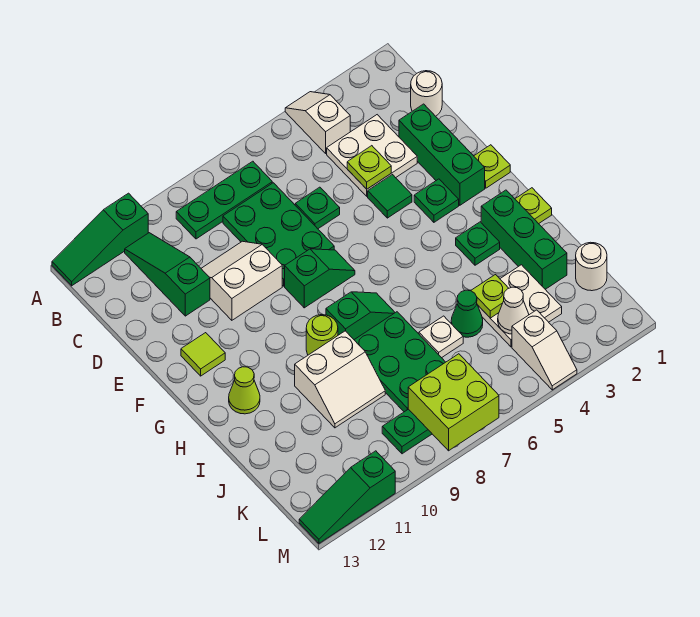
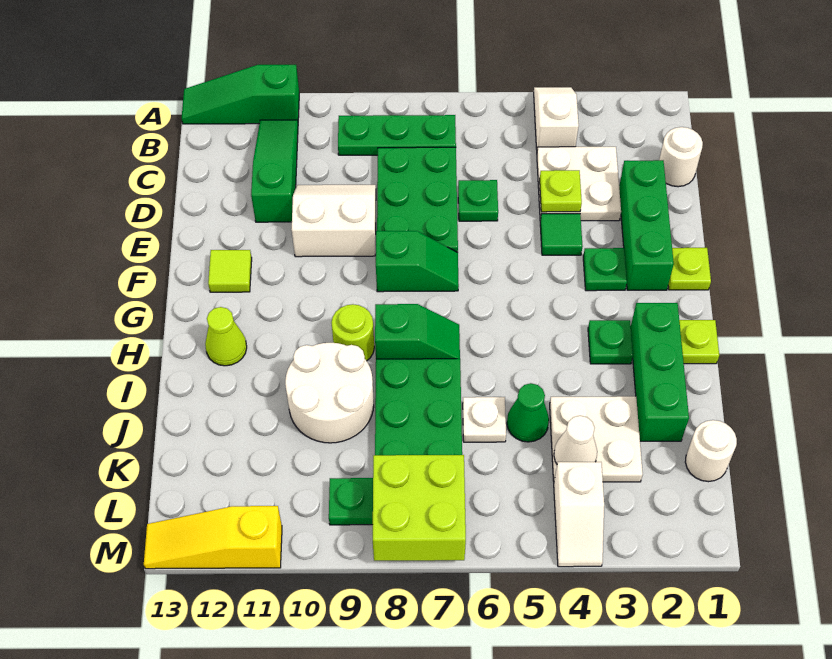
white slope I9:J10 level 1 top I -> white round brick I9:J10 level 1
lime plate J4 level 2 -> none
green slope M11:M13 level 1 top 11 -> yellow slope M11:M13 level 1 top 11

